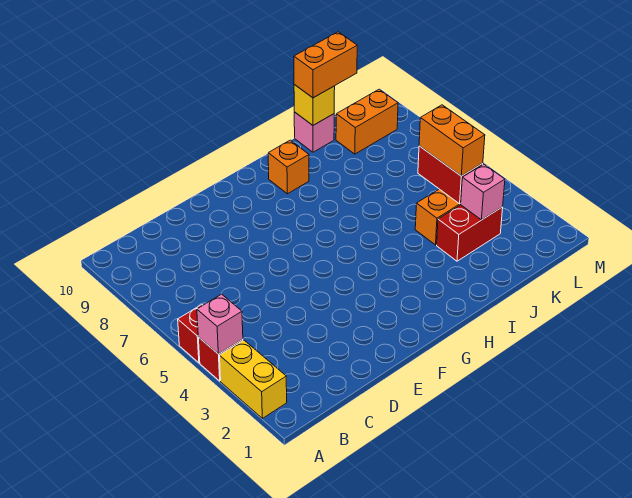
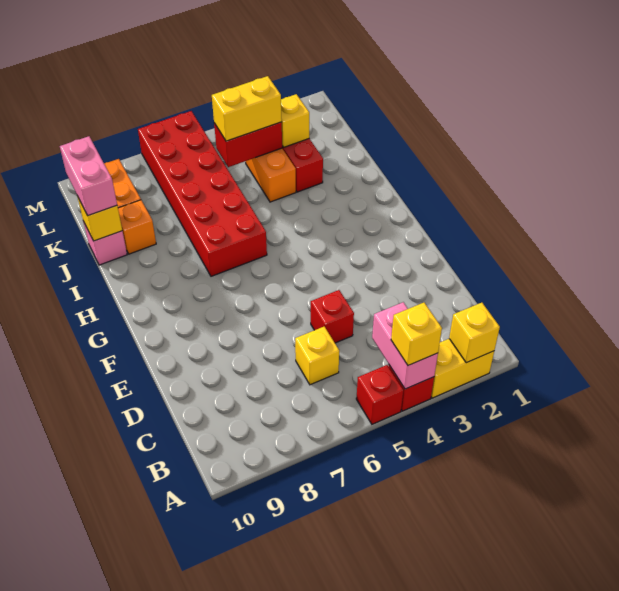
none -> yellow brick A2 level 2
pink brick A4 level 2 -> pink brick A4:B4 level 2
none -> yellow brick A4 level 3
none -> yellow brick C6 level 1
none -> red brick D5 level 1
none -> red brick H6:M7 level 1
orange brick H9 level 1 -> orange brick J9 level 1
orange brick J10:K10 level 3 -> pink brick J10:K10 level 3
pink brick K3 level 2 -> yellow brick K3 level 2
orange brick K4:K5 level 3 -> yellow brick K4:K5 level 3

